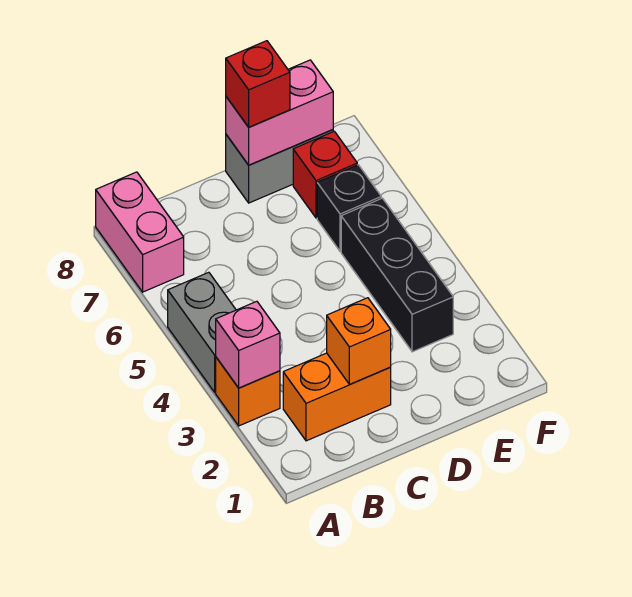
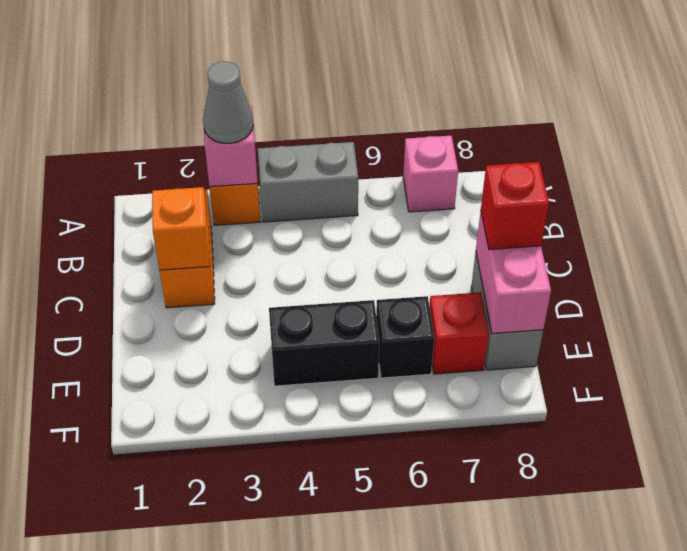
none -> grey cone A3 level 3
pink brick A7:A8 level 1 -> pink brick A7 level 1
black brick E3:E5 level 1 -> black brick E4:E5 level 1

